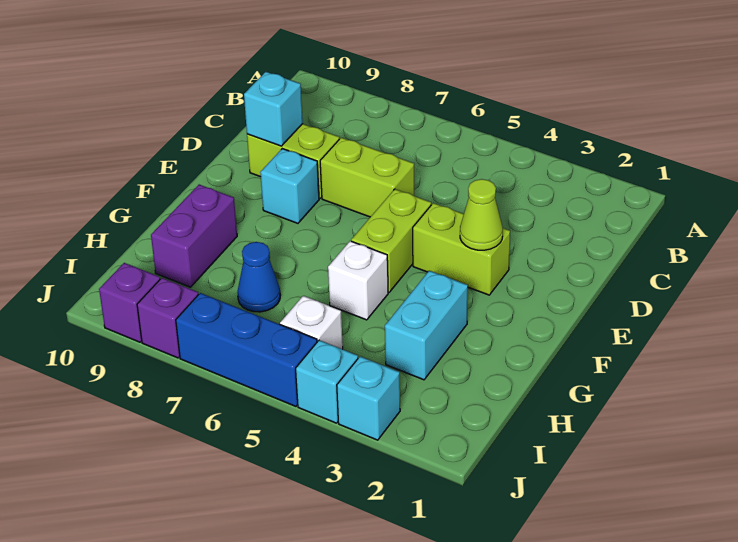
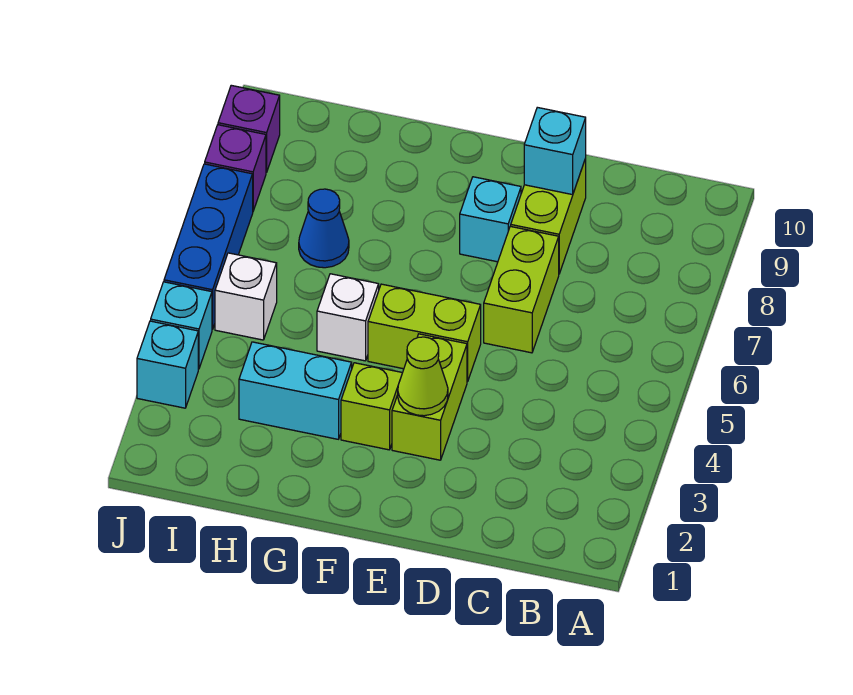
none -> lime brick F3 level 1
purple brick G9:H9 level 1 -> none

